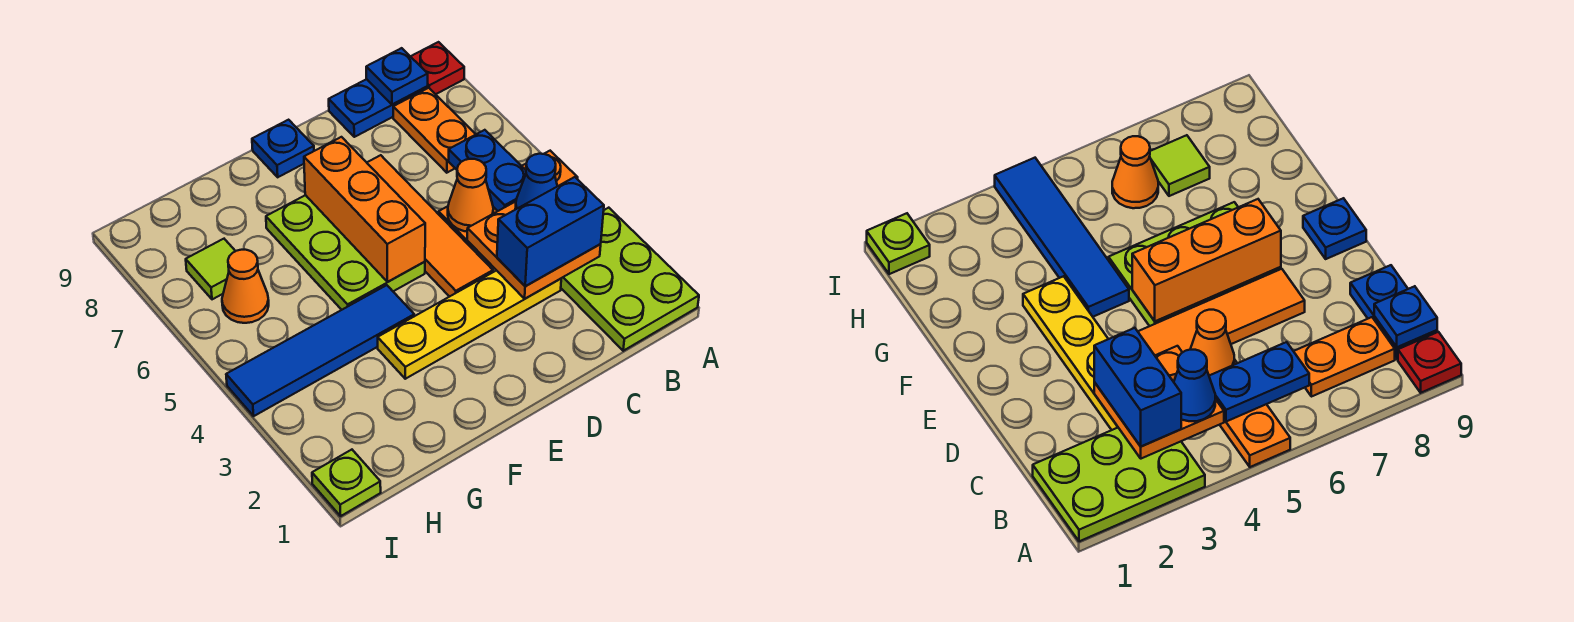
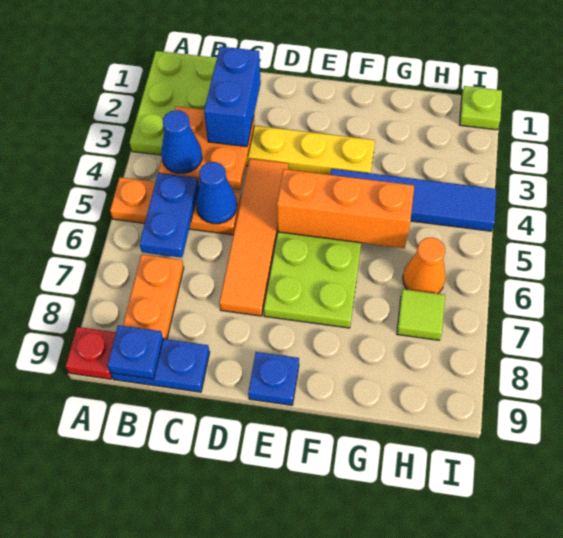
blue brick B3:C3 level 3 -> blue brick C2:C3 level 3
orange cone C5 level 2 -> blue cone C5 level 2
orange brick E5:E7 level 2 -> orange brick E5:G5 level 2

